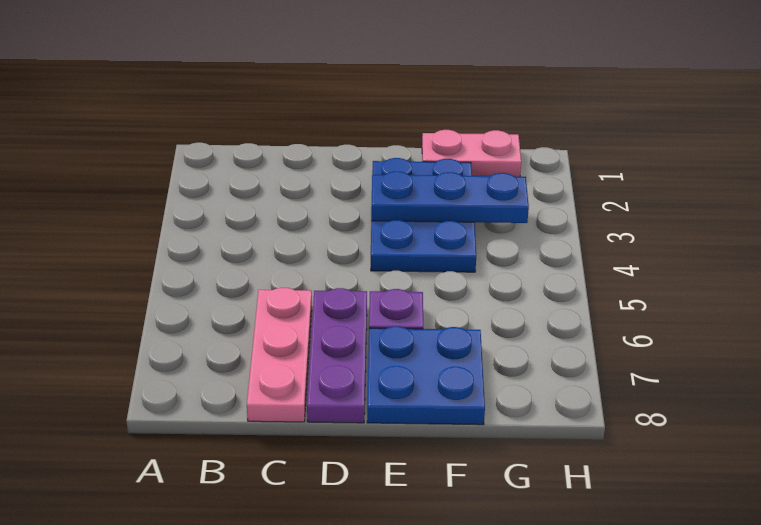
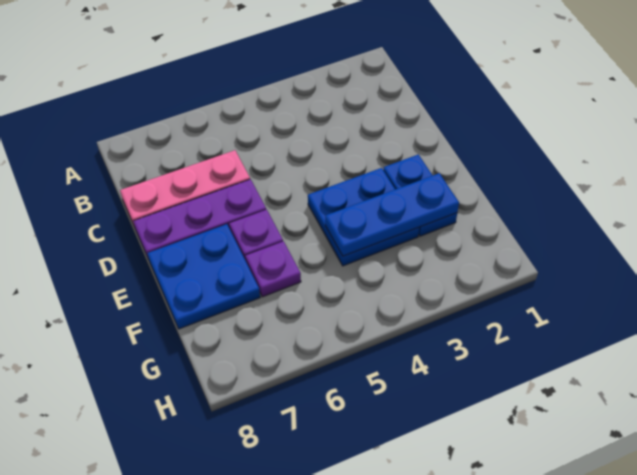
blue plate E3:G3 level 2 -> blue plate F2:F4 level 2
pink plate F1:G1 level 1 -> none
none -> purple plate F6 level 1

